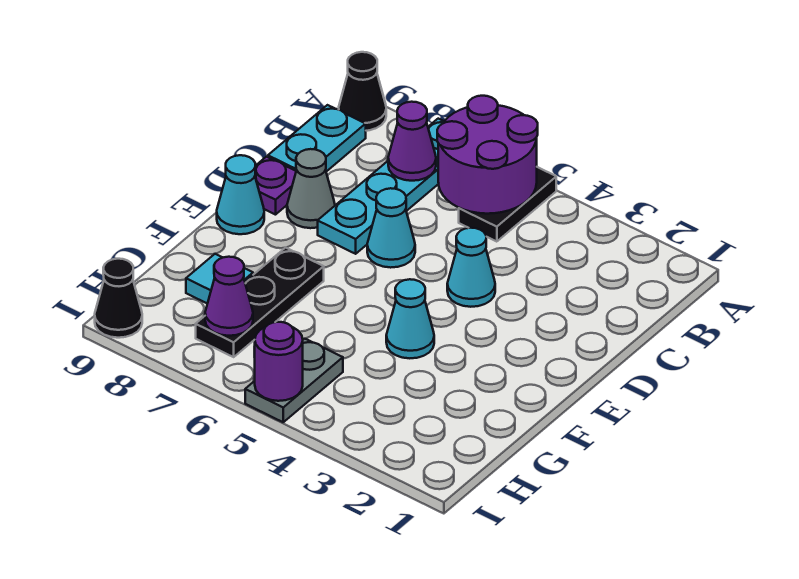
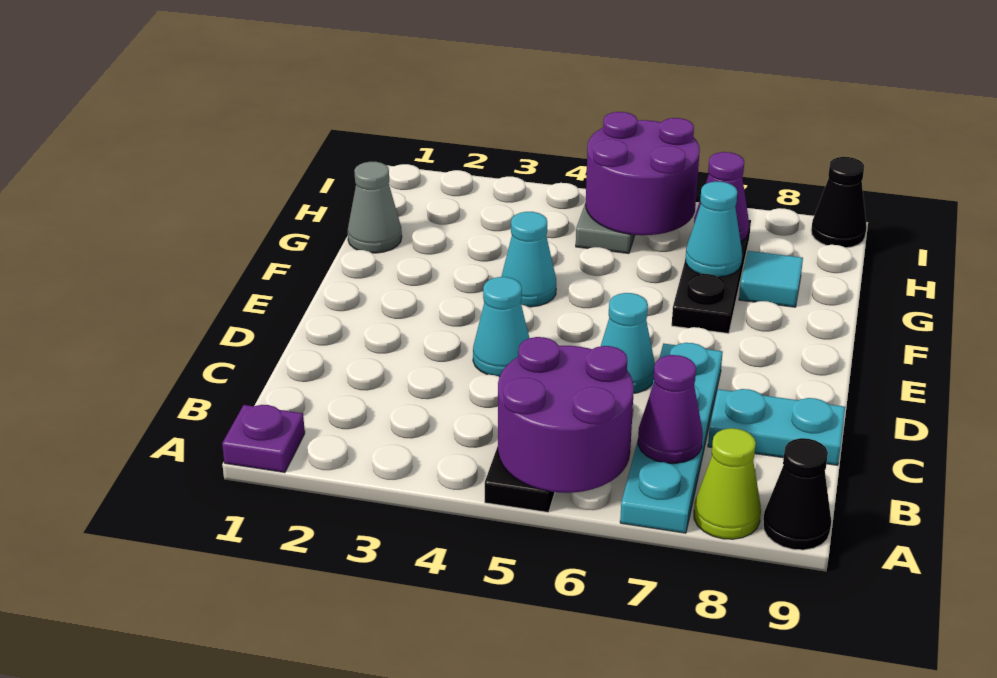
none -> lime cone A8 level 1
cyan plate B9:C9 level 1 -> cyan plate C8:C9 level 1
grey cone D8 level 1 -> grey cone G1 level 1
purple plate D9 level 1 -> purple plate A1 level 1
cyan cone E9 level 1 -> cyan cone G7 level 2
purple round brick I5 level 2 -> purple round brick H5:I6 level 2

